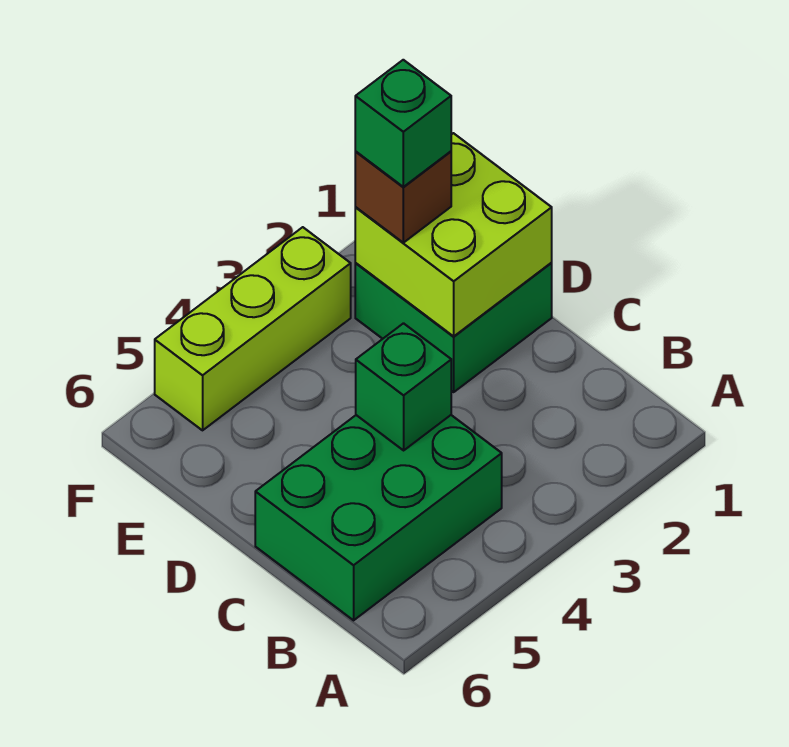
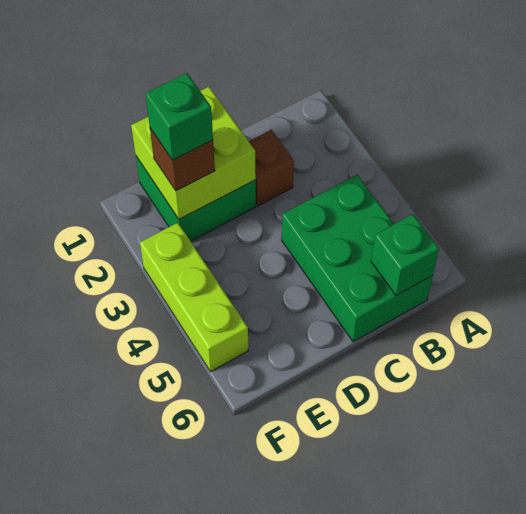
none -> brown brick C2 level 1
green brick C4 level 2 -> green brick B6 level 2

